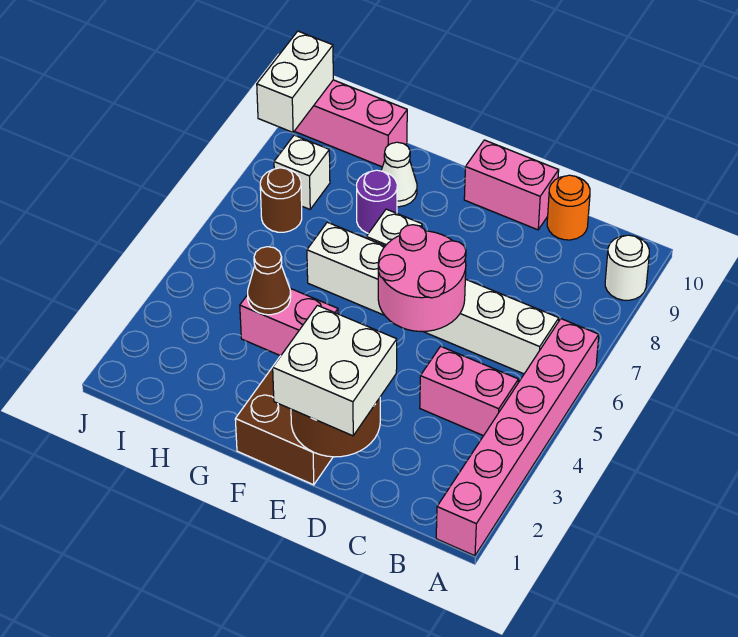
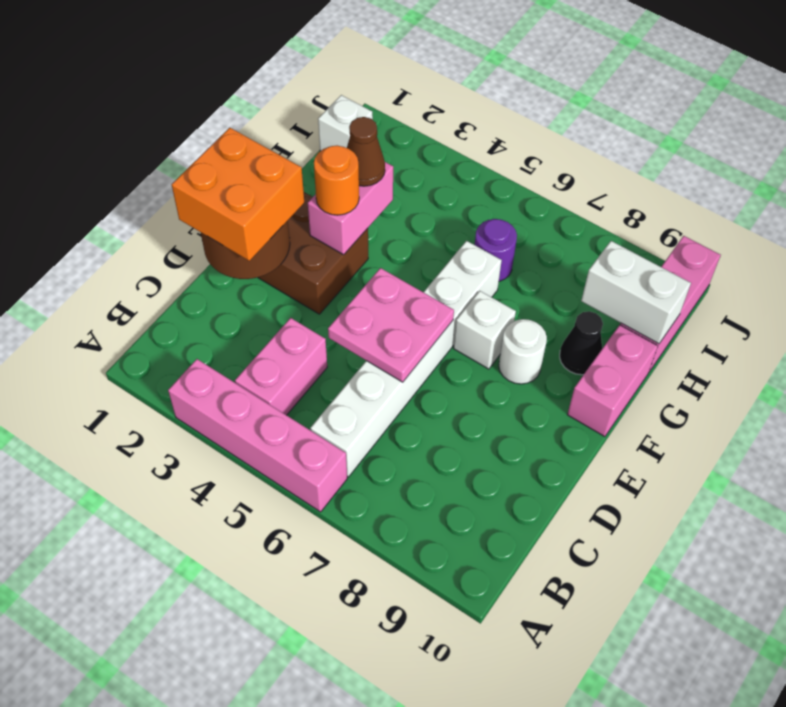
pink brick A1:A6 level 1 -> pink brick A3:A6 level 1
white round brick A9 level 1 -> white round brick F8 level 1
orange round brick C10 level 1 -> orange round brick F3 level 3
white brick D1:E2 level 3 -> orange brick D1:E2 level 3
pink round brick D5:E6 level 2 -> pink plate D5:E6 level 2
pink brick D10:E10 level 1 -> pink brick F10:G10 level 1
purple round brick G8 level 1 -> purple round brick H6 level 1
white cone G9 level 1 -> black cone G9 level 1
brown round brick I7 level 1 -> none
white brick I8 level 1 -> white brick I1 level 1
white brick J9:J10 level 2 -> white brick H9:H10 level 2

